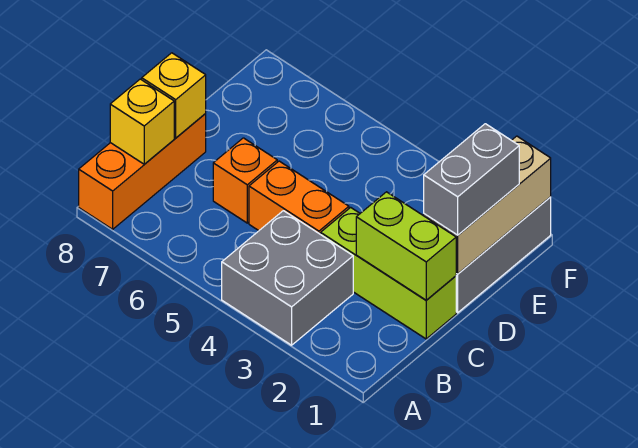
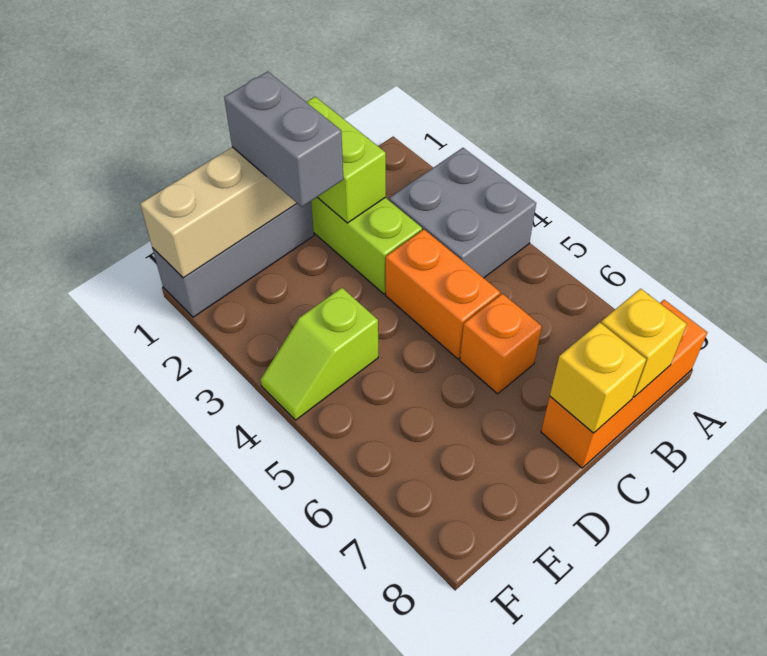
grey brick D1:E1 level 3 -> grey brick D1:D2 level 3
none -> lime slope E4:F4 level 1 top E

